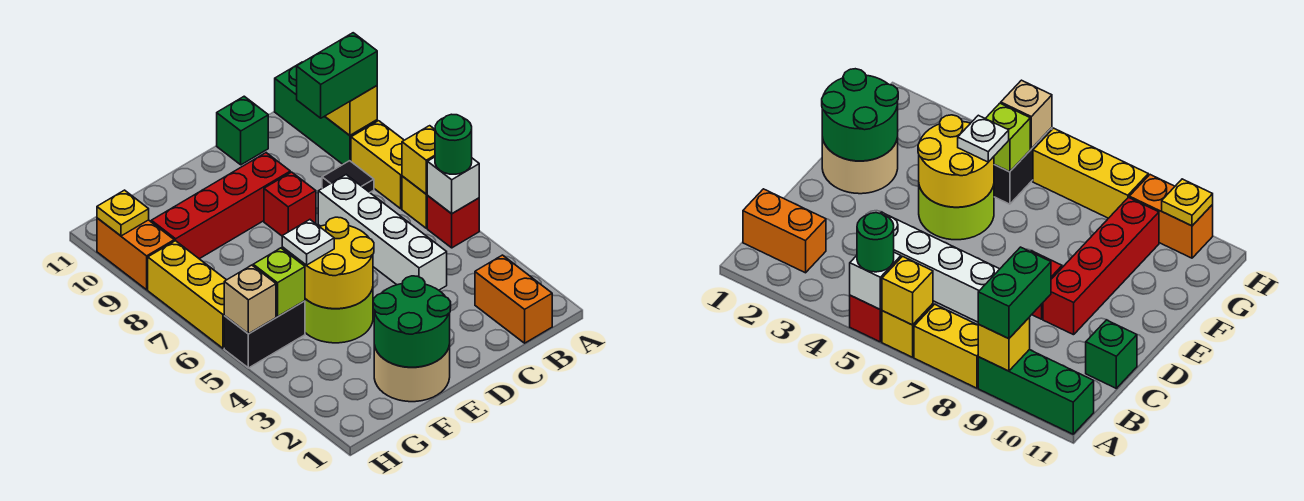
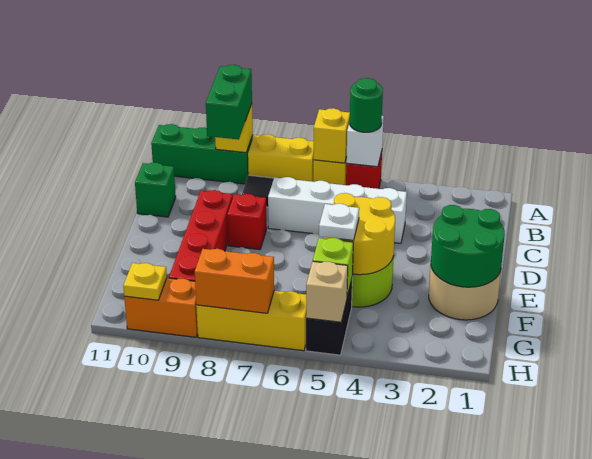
orange brick B1:B2 level 1 -> orange brick H7:H8 level 2

